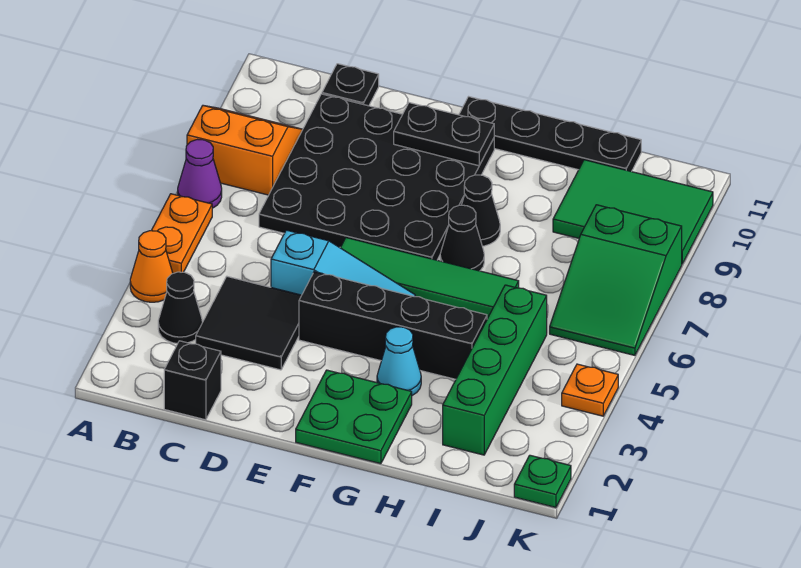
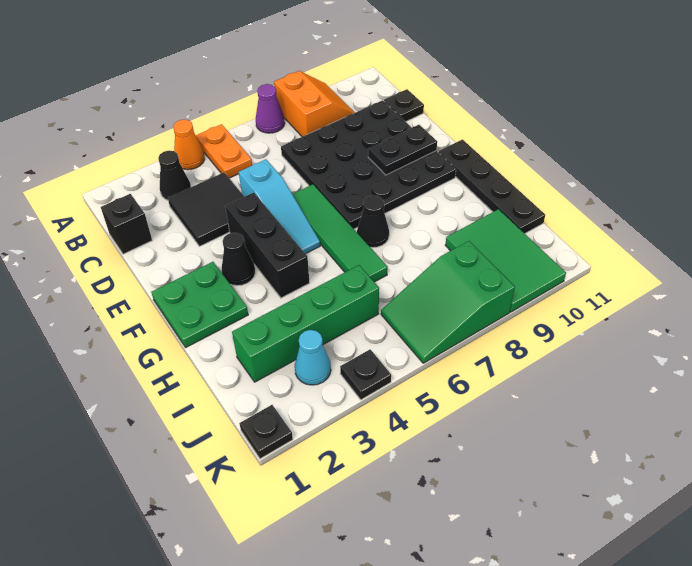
orange plate A5:A6 level 1 -> orange plate A5:B5 level 1
black brick E4:H4 level 1 -> black brick E4:G4 level 1
black plate E10:F10 level 2 -> black plate E9:E10 level 2
cyan cone G3 level 1 -> cyan cone J3 level 1
black cone G8 level 1 -> black cone F3 level 1
green plate K1 level 1 -> black plate K1 level 1
orange plate K4 level 1 -> black plate K4 level 1

